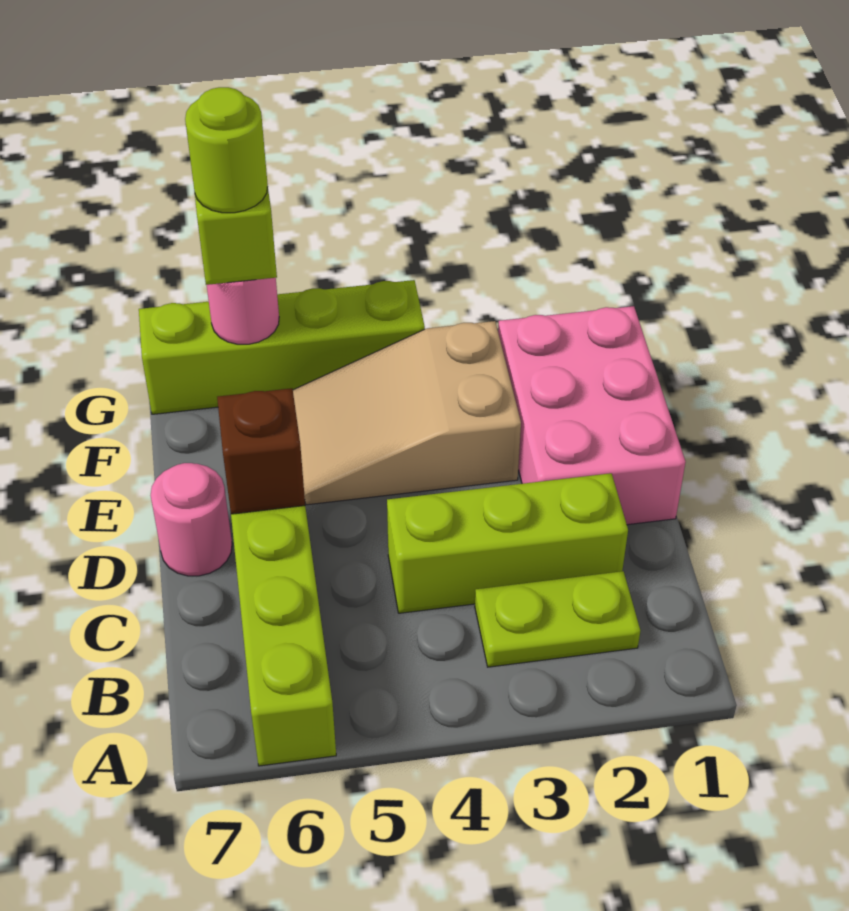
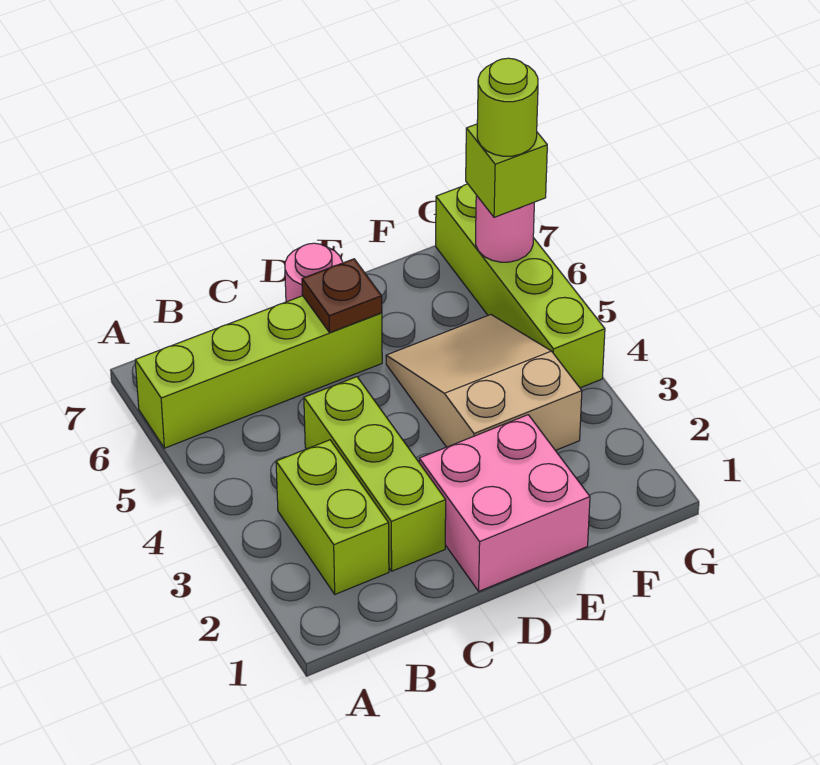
lime plate B2:B3 level 1 -> lime brick B2:B3 level 1
pink brick D1:F2 level 1 -> pink brick D1:E2 level 1
brown brick D6 level 2 -> brown plate D6 level 2

